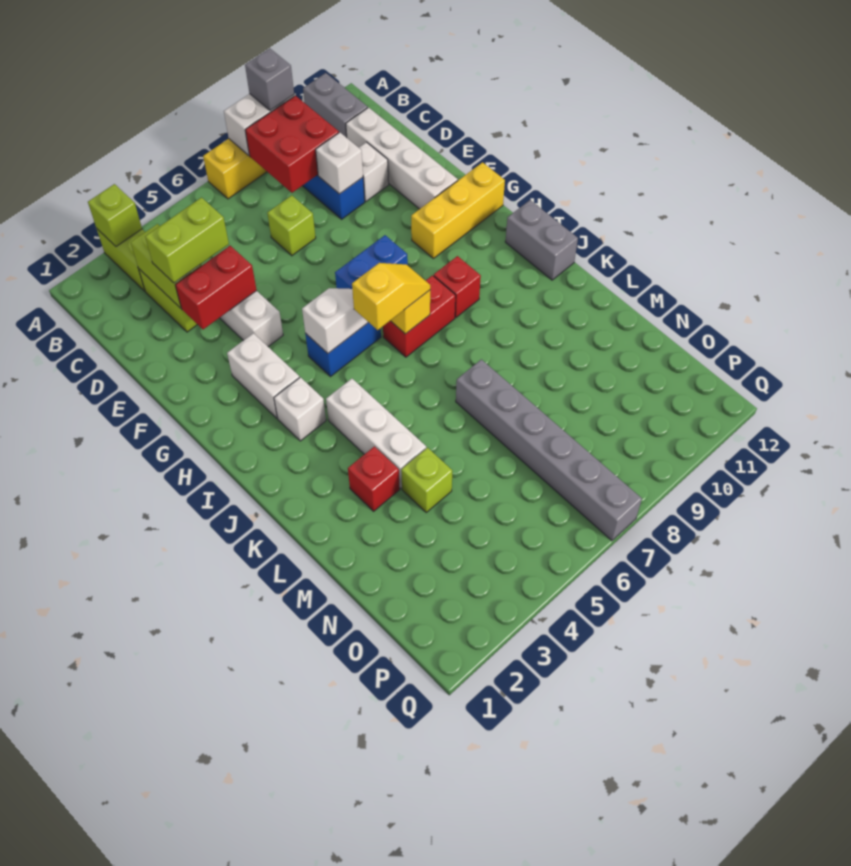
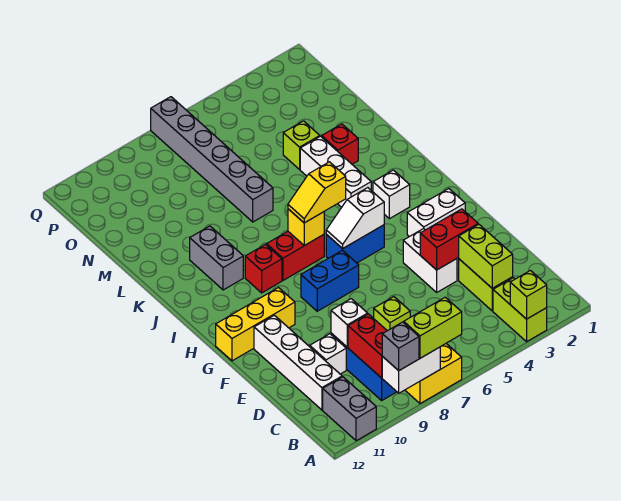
red brick B8:C9 level 2 -> red brick B9:C9 level 2
lime brick D3:D4 level 3 -> lime brick A7:A8 level 3
white brick G3:H3 level 1 -> white brick G2:G3 level 1
grey brick I12:J12 level 1 -> grey brick J10:K10 level 1

